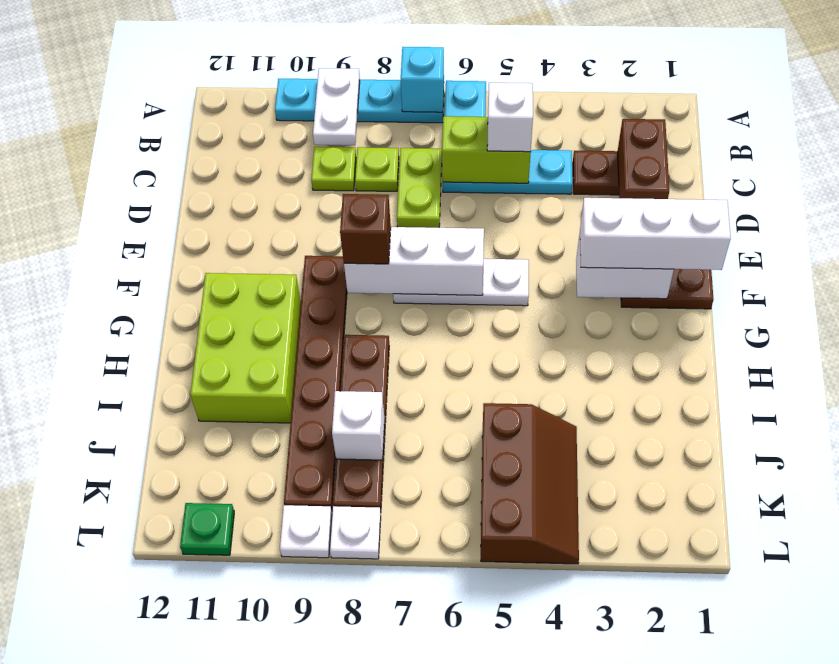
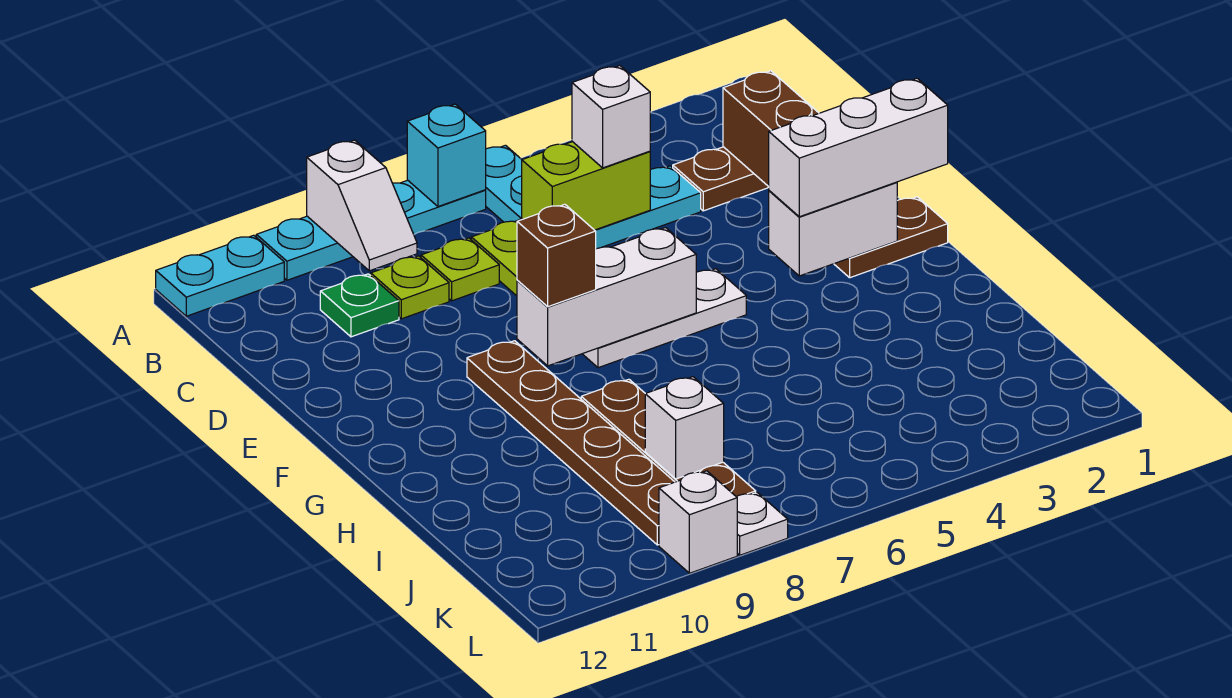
white plate A9:B9 level 2 -> white slope A9:B9 level 2 top A
none -> cyan plate A11:A12 level 1
lime brick G10:I11 level 1 -> none
brown slope J4:L5 level 1 top 5 -> none
white plate L9 level 1 -> white brick L9 level 1
green plate L11 level 1 -> green plate C10 level 1

